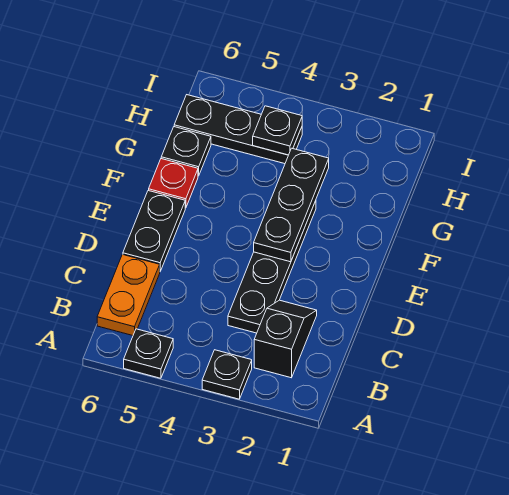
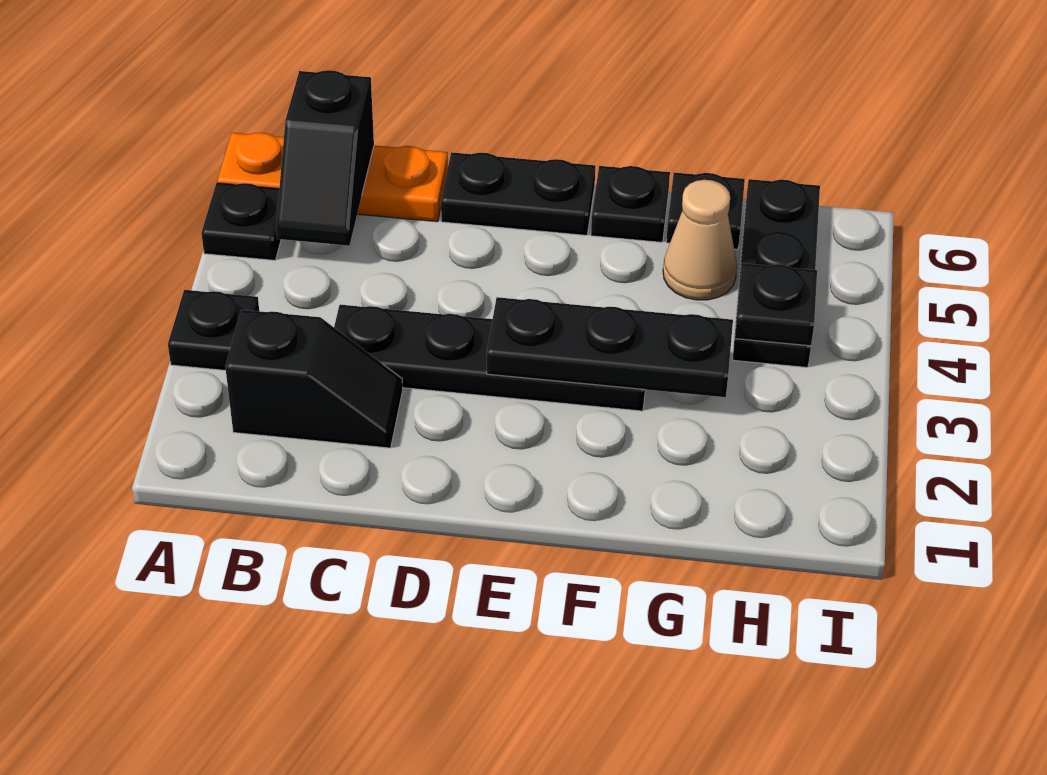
none -> black slope B5:B6 level 2 top 6
orange plate B6:C6 level 1 -> orange plate A6:C6 level 1
red plate F6 level 1 -> black plate F6 level 1
none -> tan cone G5 level 1

